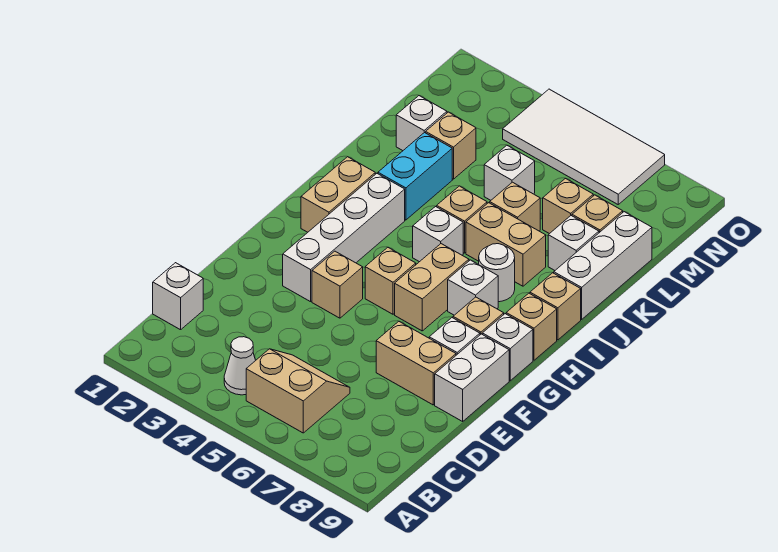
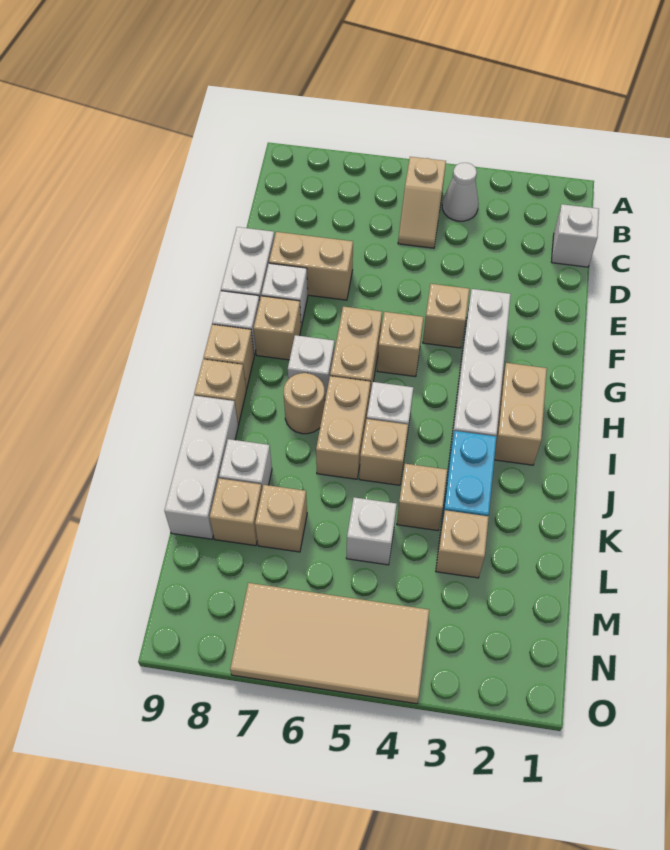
tan slope B5:C6 level 1 top B -> tan slope B5:C5 level 1 top B
white round brick I7 level 1 -> tan round brick I7 level 1
tan brick J6:J7 level 1 -> tan brick I6:J6 level 1
tan brick K6 level 1 -> tan brick K4 level 1
white brick L2 level 1 -> none
white tile N4:O7 level 1 -> tan tile N4:O7 level 1

